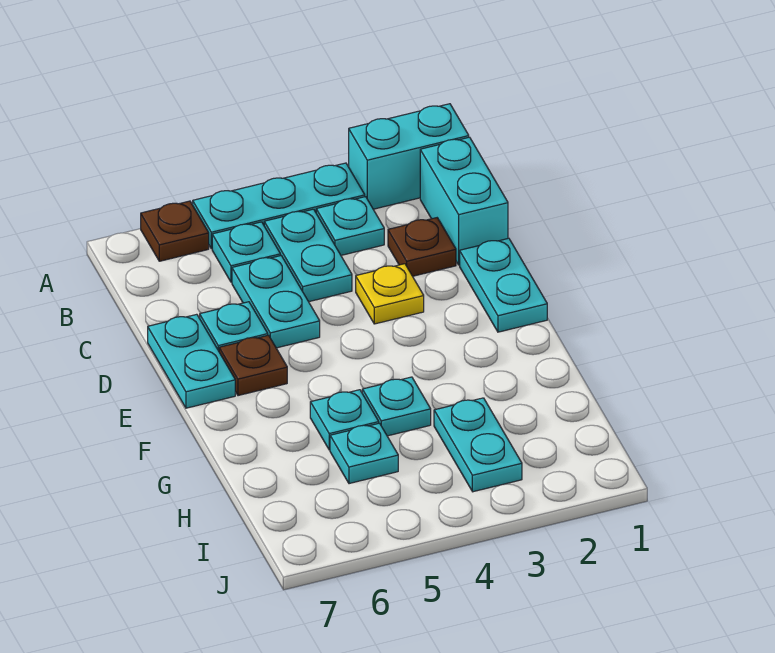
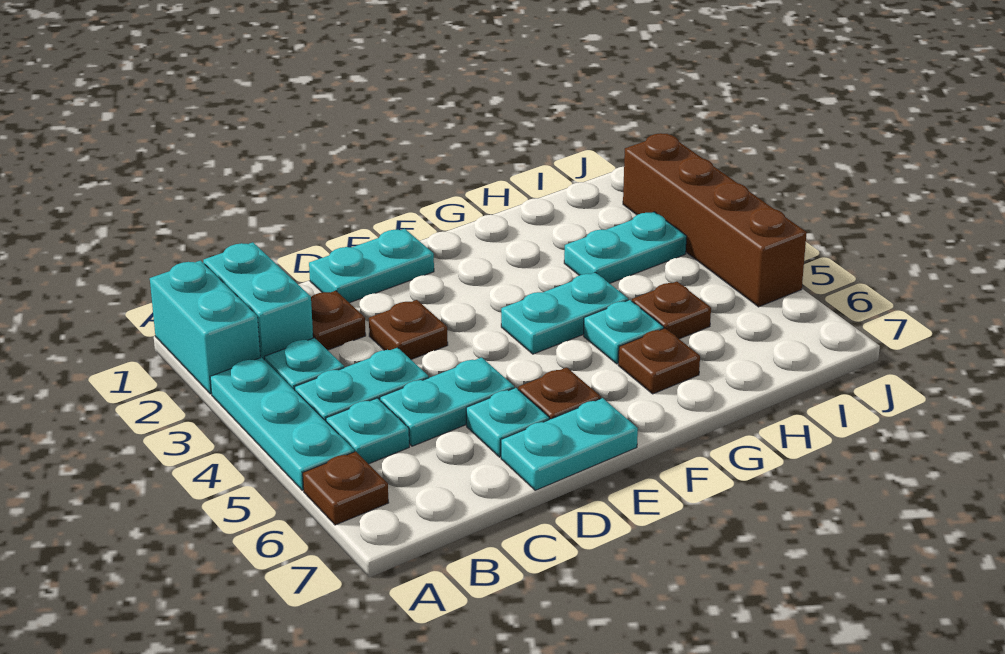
cyan brick B1:C1 level 1 -> cyan brick B1:B2 level 1
yellow plate D3 level 1 -> brown plate D3 level 1
cyan plate G4 level 1 -> cyan plate F4:G4 level 1
none -> brown plate G6 level 1
cyan plate H5 level 1 -> brown plate H5 level 1
none -> brown brick J2:J5 level 1

